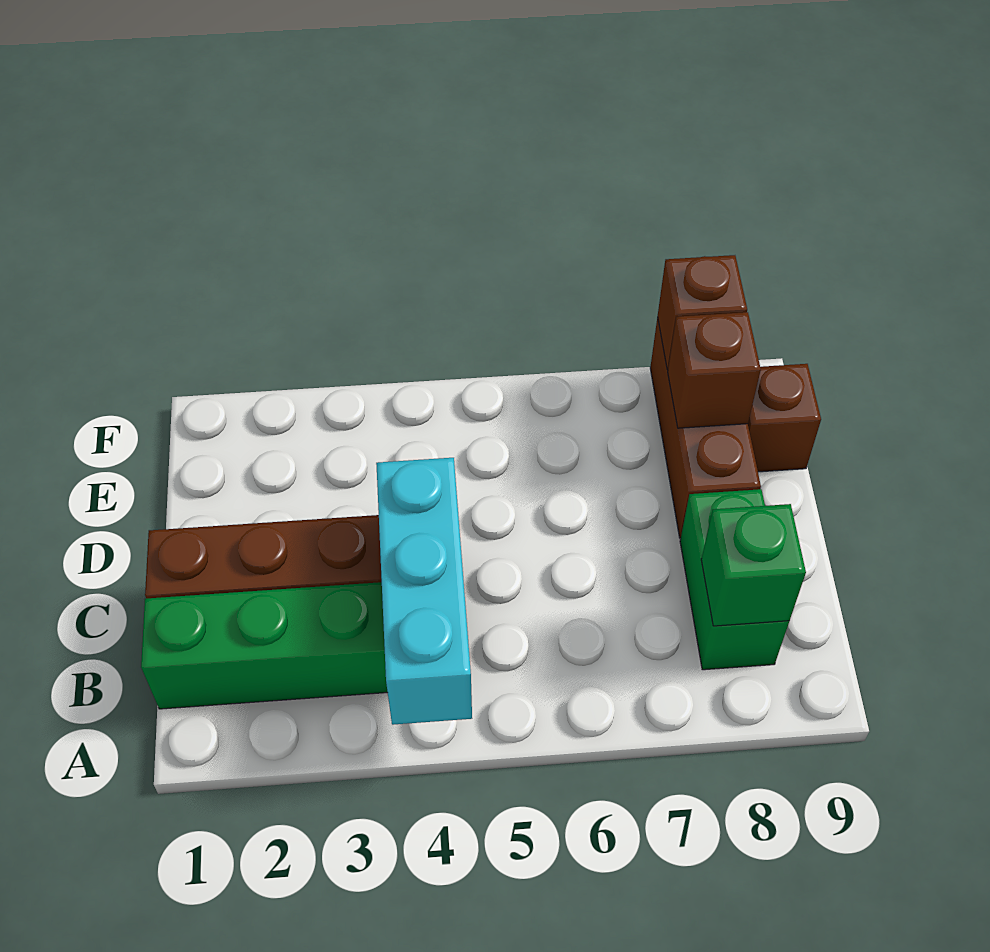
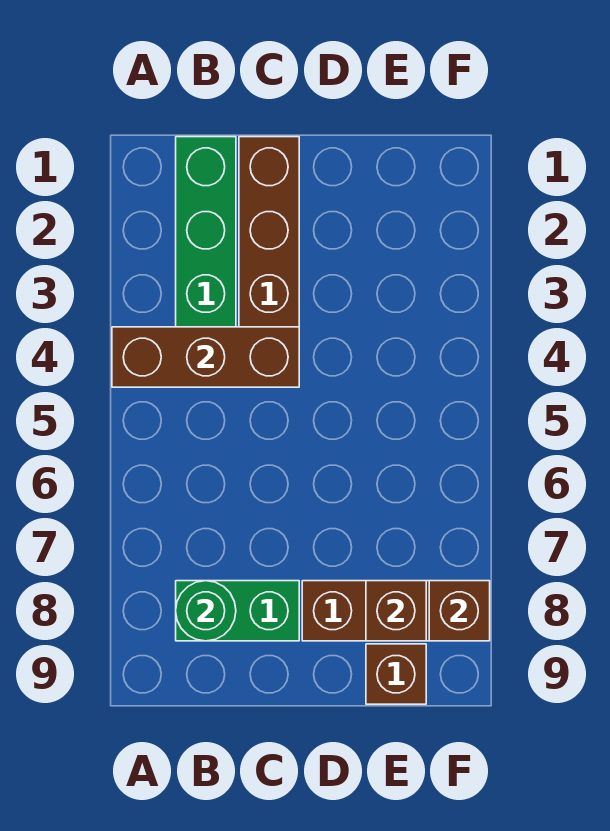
cyan brick A4:C4 level 2 -> brown brick A4:C4 level 2
green brick B8 level 2 -> green round brick B8 level 2

